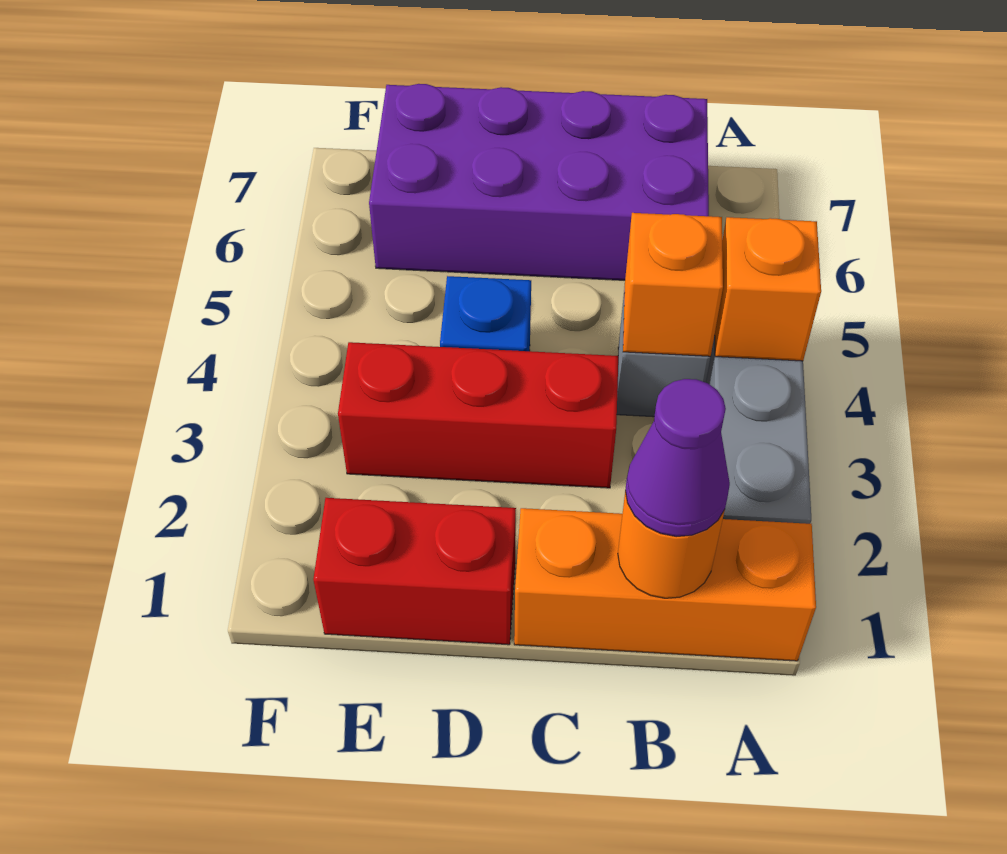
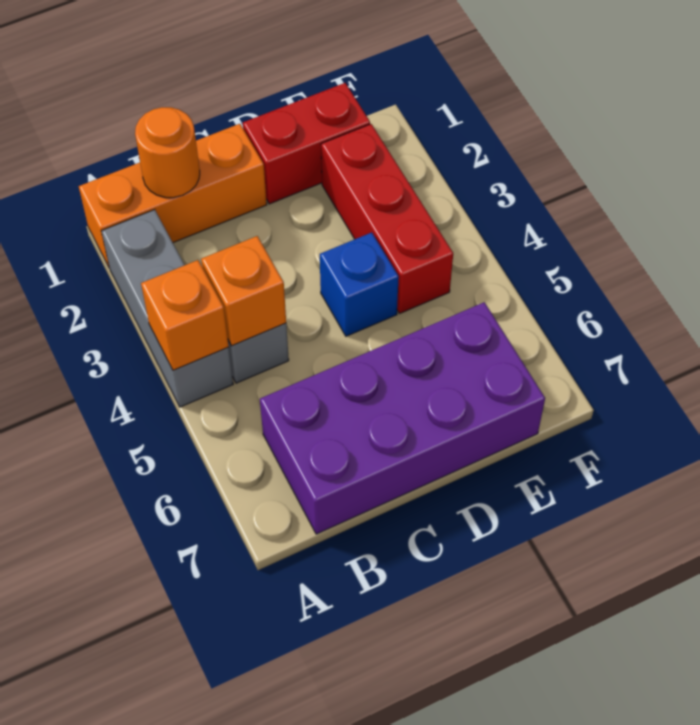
purple cone B1 level 3 -> none
red brick C3:E3 level 1 -> red brick E2:E4 level 1

